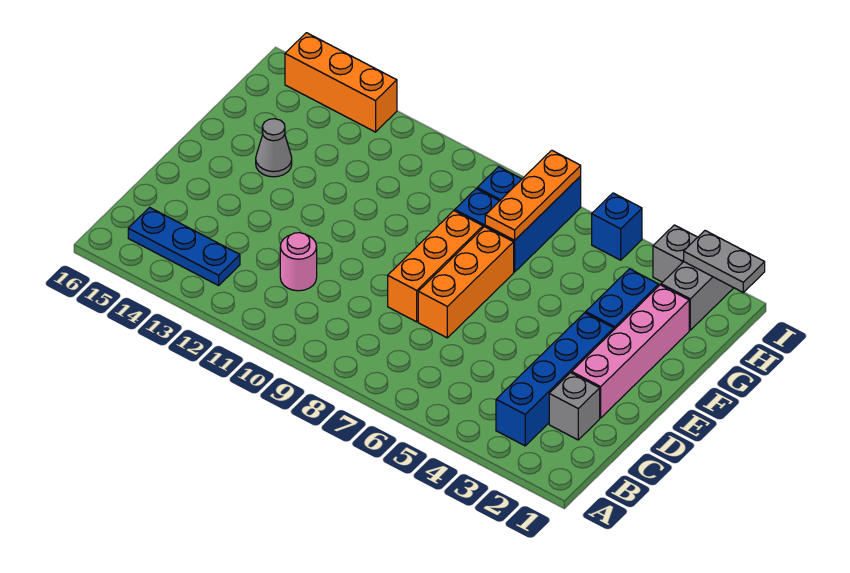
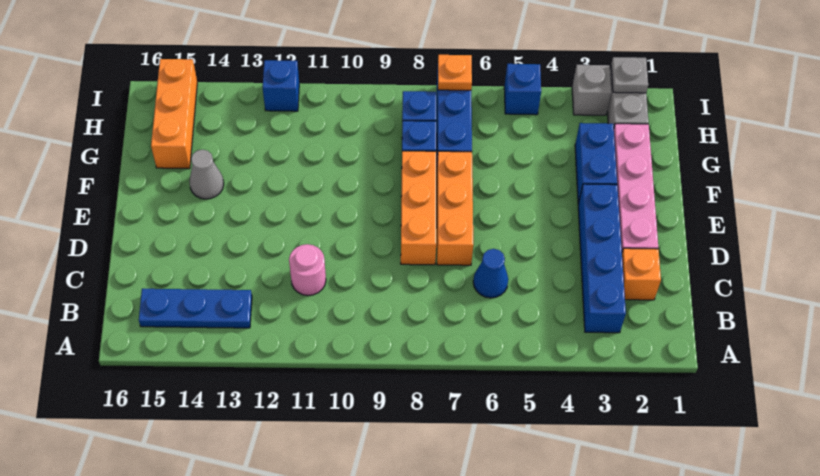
grey brick C2 level 1 -> orange brick C2 level 1
none -> blue cone C6 level 1
orange plate G7:I7 level 2 -> orange plate I7 level 2
grey plate I1:I2 level 2 -> grey plate I2 level 2
none -> blue brick I12 level 1
orange brick I13:I15 level 1 -> orange brick G15:I15 level 1

